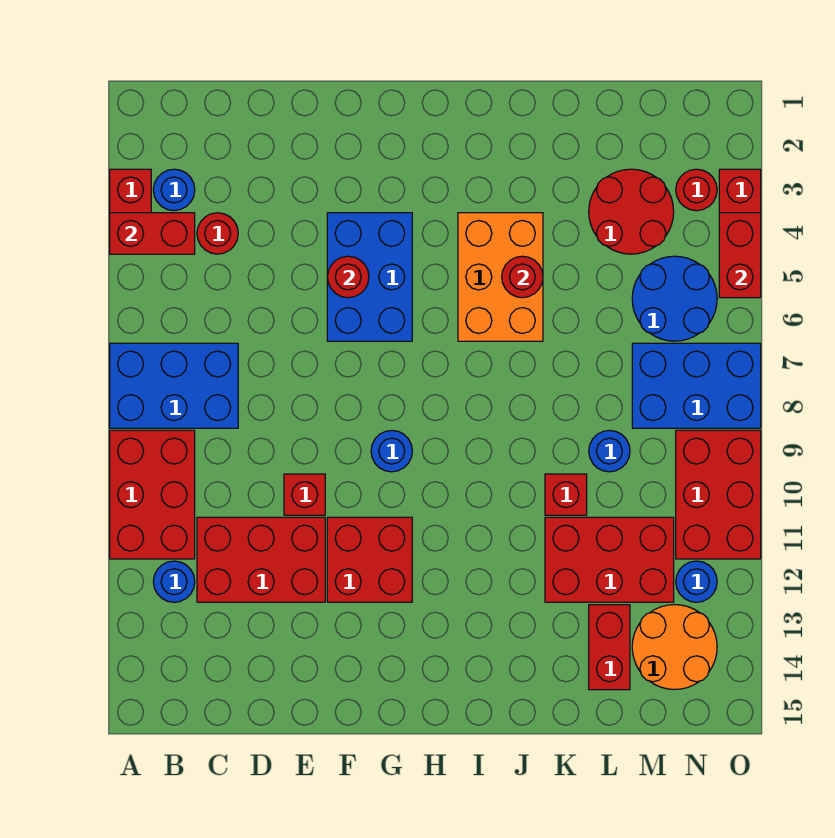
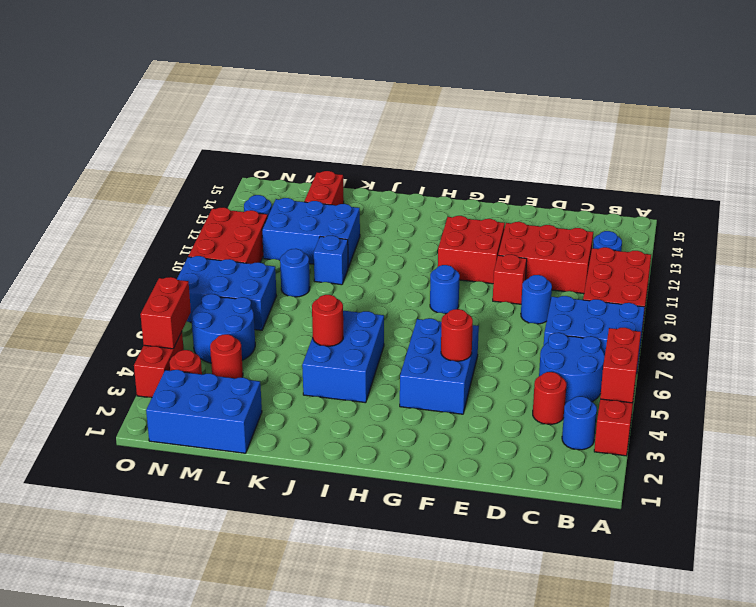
red brick A4:B4 level 2 -> red brick A4:A5 level 2
none -> blue round brick B5:C6 level 1
none -> blue round brick D9 level 1
orange brick I4:J6 level 1 -> blue brick I4:J6 level 1
red brick K10 level 1 -> blue brick K10 level 1
red brick K11:M12 level 1 -> blue brick K11:M12 level 1
none -> blue brick L1:N2 level 1
red round brick L3:M4 level 1 -> red round brick M4 level 1
orange round brick M13:N14 level 1 -> none

